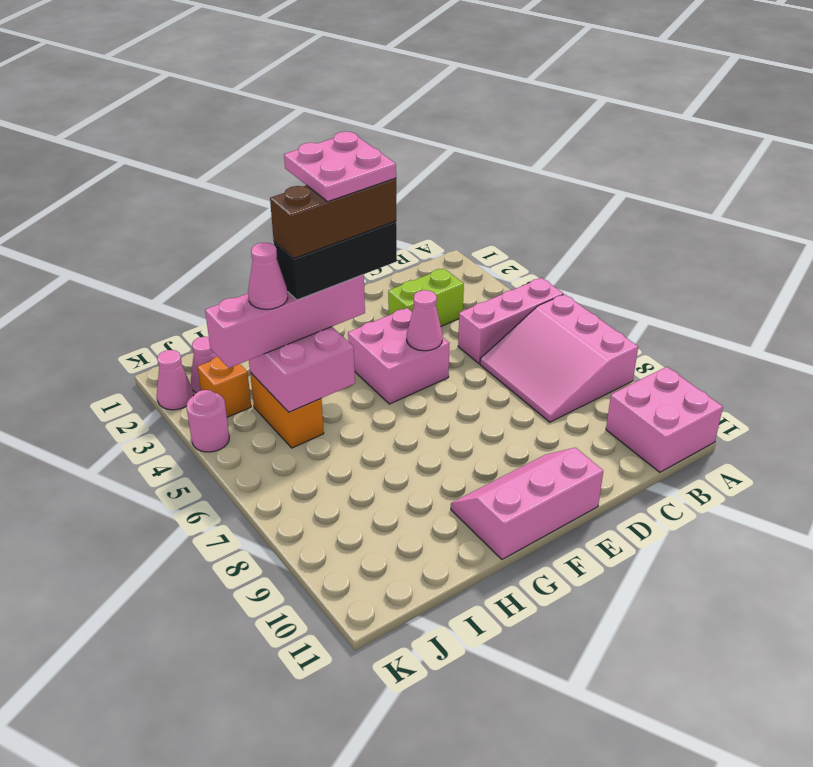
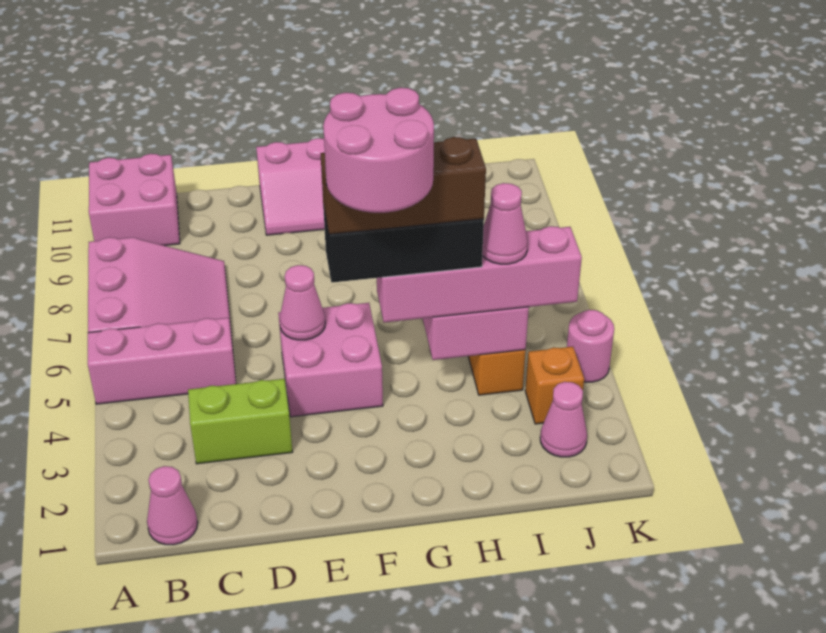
pink plate F3:G4 level 6 -> pink round brick F3:G4 level 6
pink cone K2 level 1 -> pink cone B1 level 1

